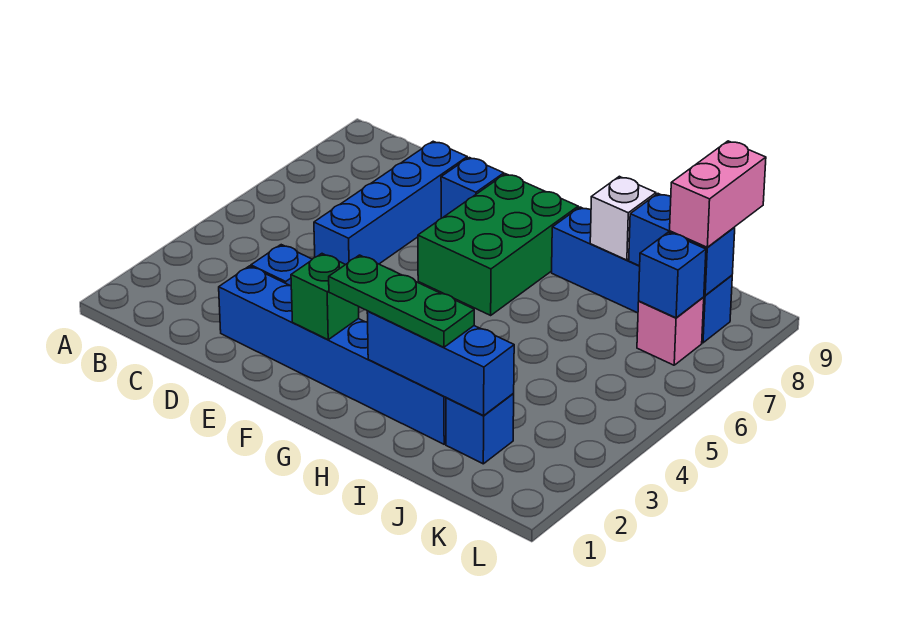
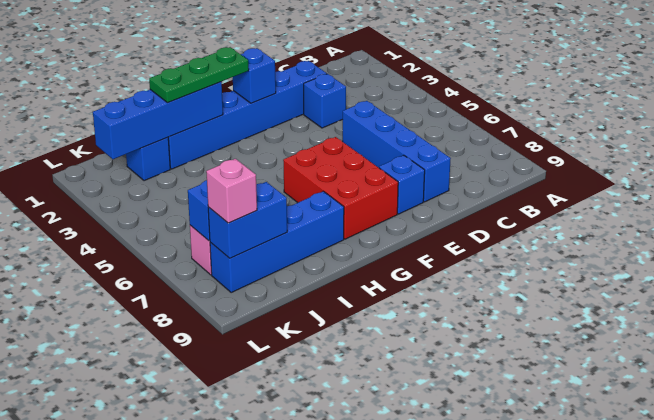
green brick F2 level 2 -> blue brick F2 level 2
green brick F6:G8 level 1 -> red brick F6:G8 level 1
blue brick H2:J2 level 2 -> blue brick H2:K2 level 2
white brick I8 level 2 -> none
pink brick K8:K9 level 3 -> pink brick K8 level 3

